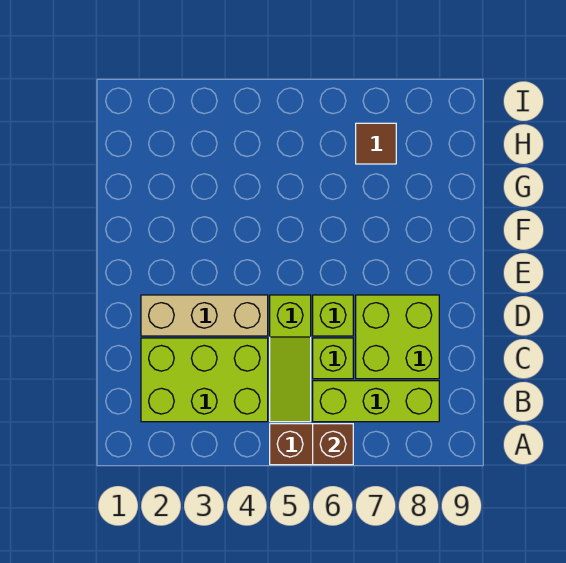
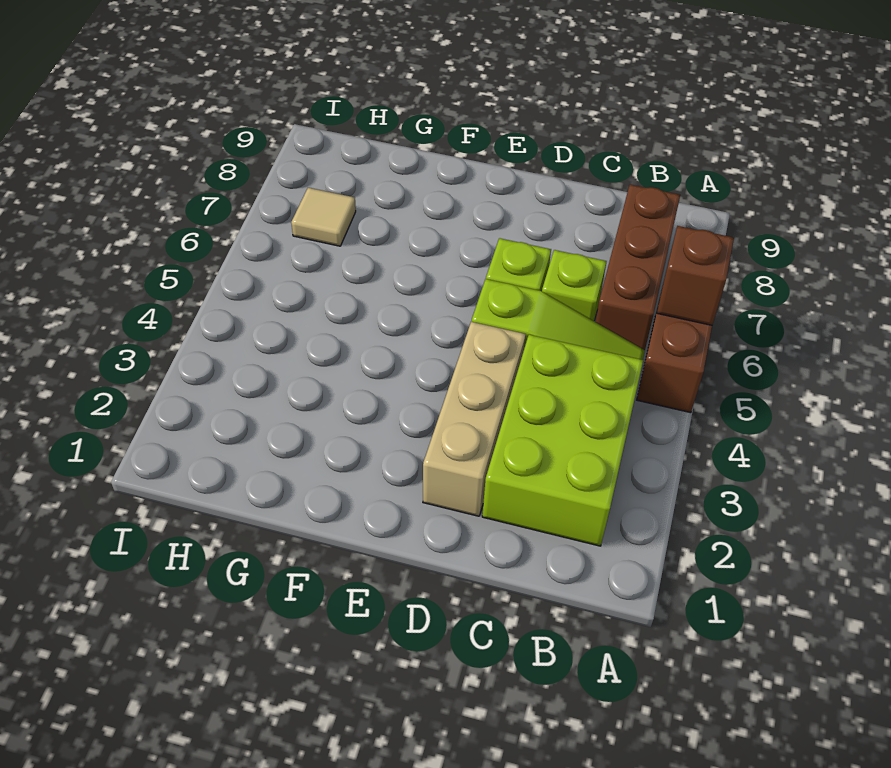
lime brick B6:B8 level 1 -> brown brick B6:B8 level 1
lime brick C7:D8 level 1 -> none
brown tile H7 level 1 -> tan tile H7 level 1

